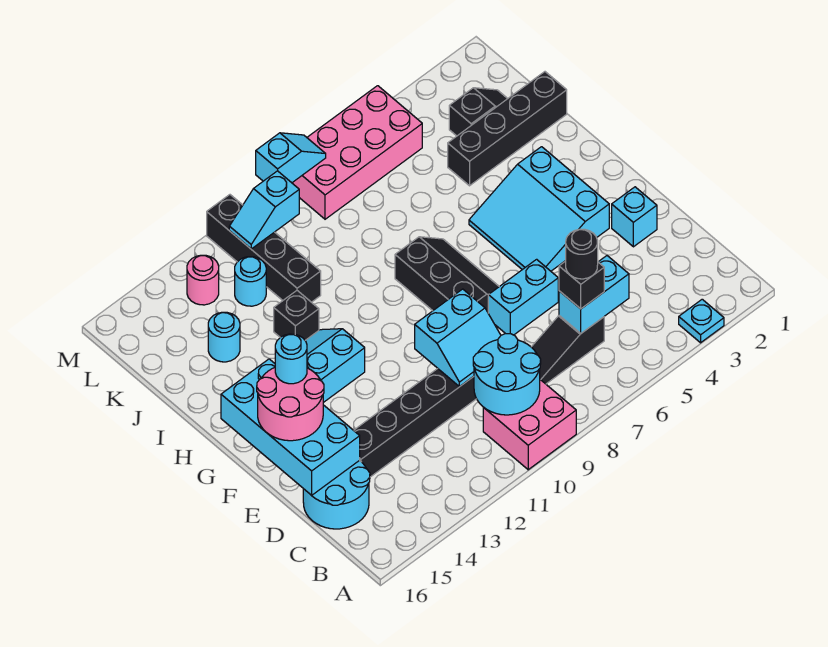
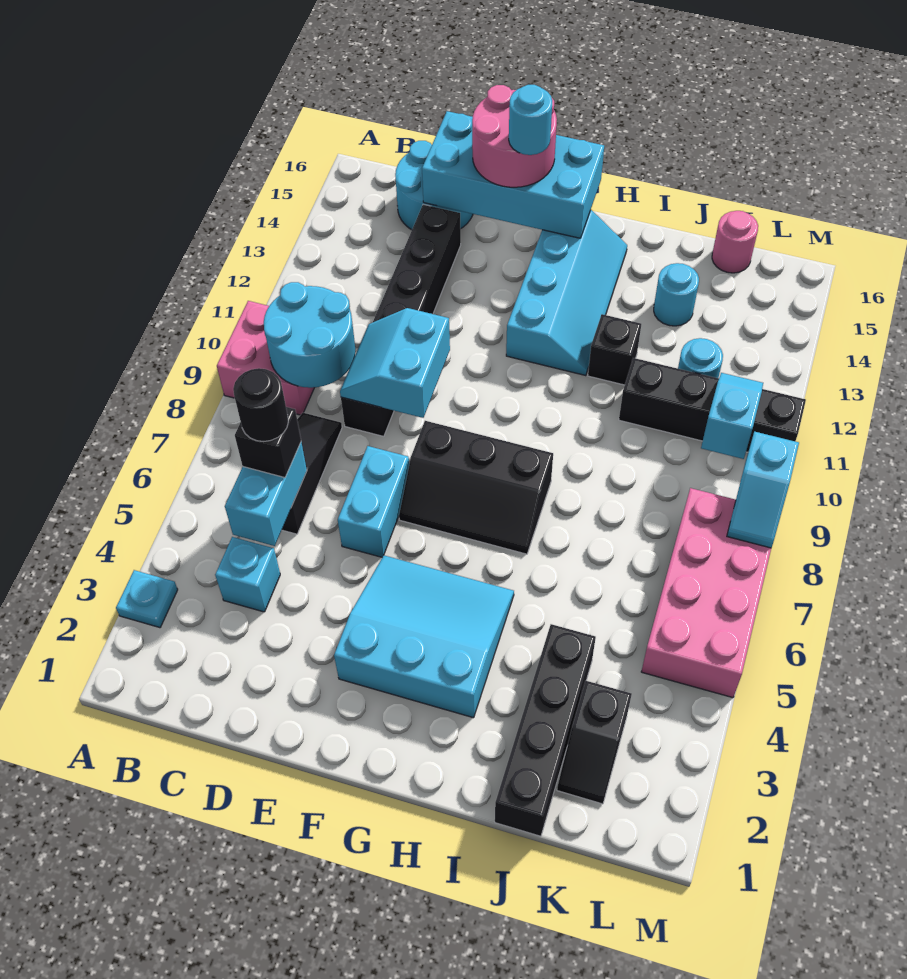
cyan brick E2 level 1 -> cyan brick C4 level 1
pink round brick L13 level 1 -> pink round brick K16 level 1

